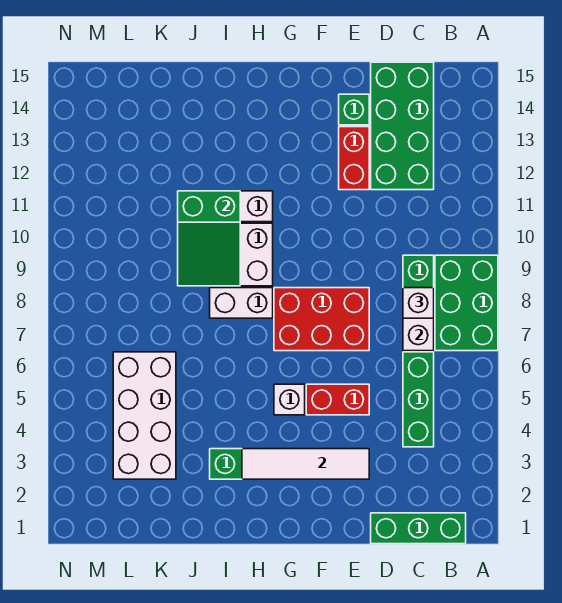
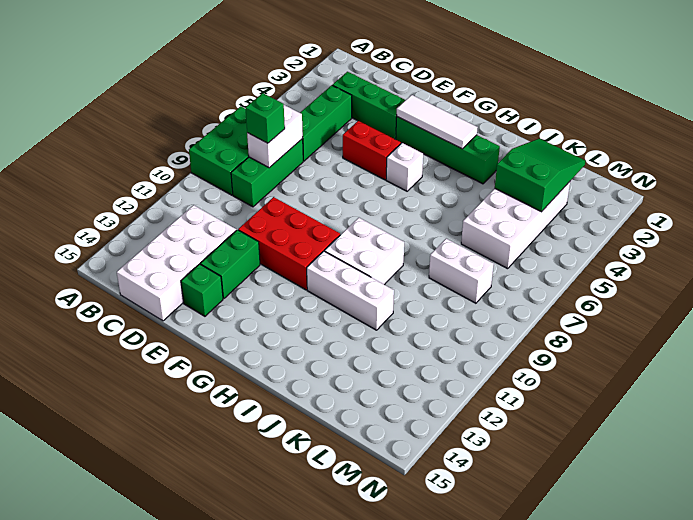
green brick B1:D1 level 1 -> green brick C3:E3 level 1
white brick C8 level 3 -> green brick C8 level 3
green brick C12:D15 level 1 -> white brick C12:D15 level 1
white tile E3:H3 level 2 -> white tile F3:H3 level 2
red brick E7:G8 level 1 -> red brick E10:G11 level 1
red brick E12:E13 level 1 -> green brick E12:E13 level 1
white brick H8:I8 level 1 -> white brick K8:L8 level 1
green slope I9:J11 level 2 top 11 -> green slope K2:L4 level 2 top 4

